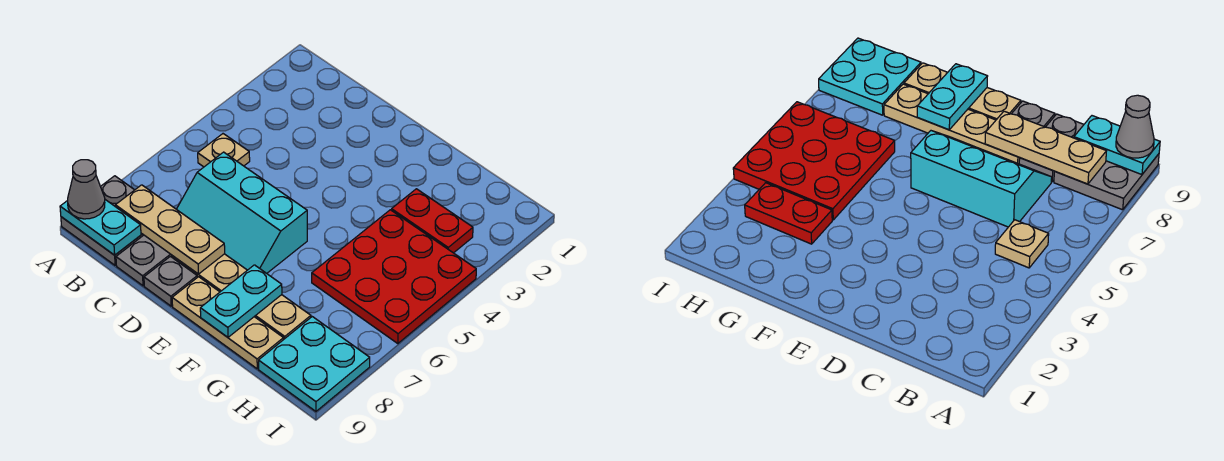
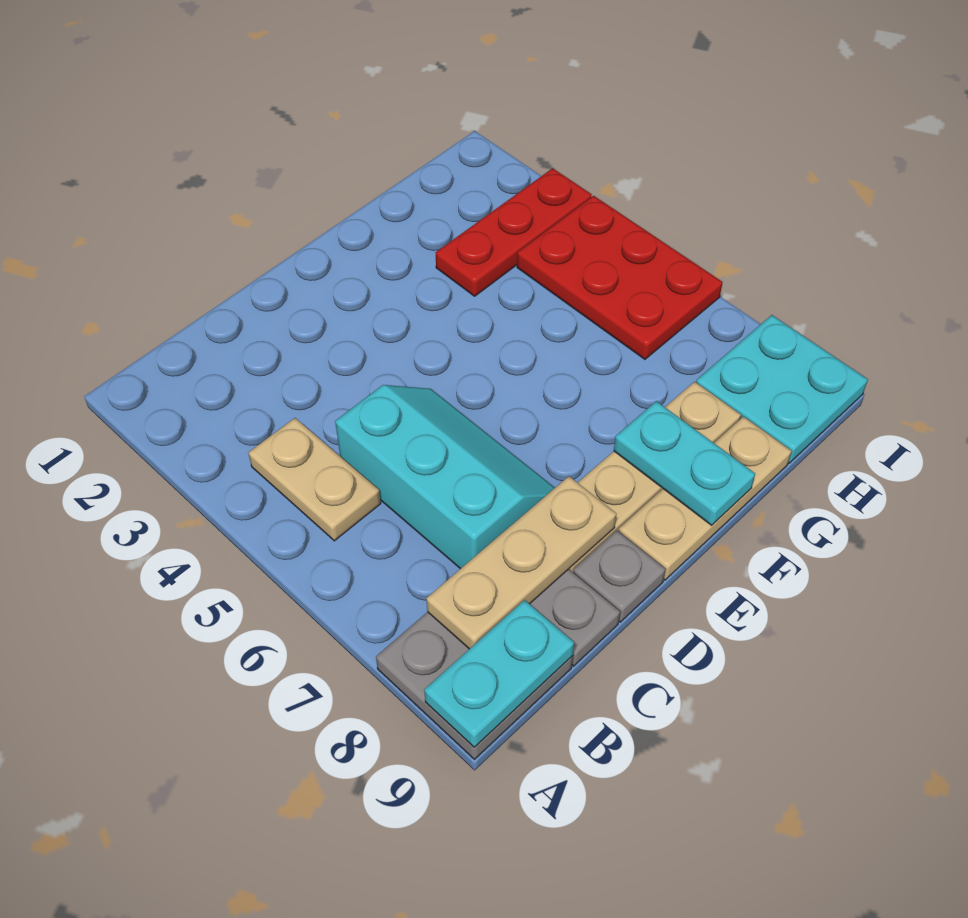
grey cone A9 level 3 -> none
tan plate B5 level 1 -> tan plate B4:B5 level 1
cyan slope C6:E7 level 1 top 6 -> cyan slope C5:D7 level 1 top C
red plate G3:H3 level 1 -> red plate G3:I3 level 1
red plate G4:I6 level 1 -> red plate H4:I6 level 1

